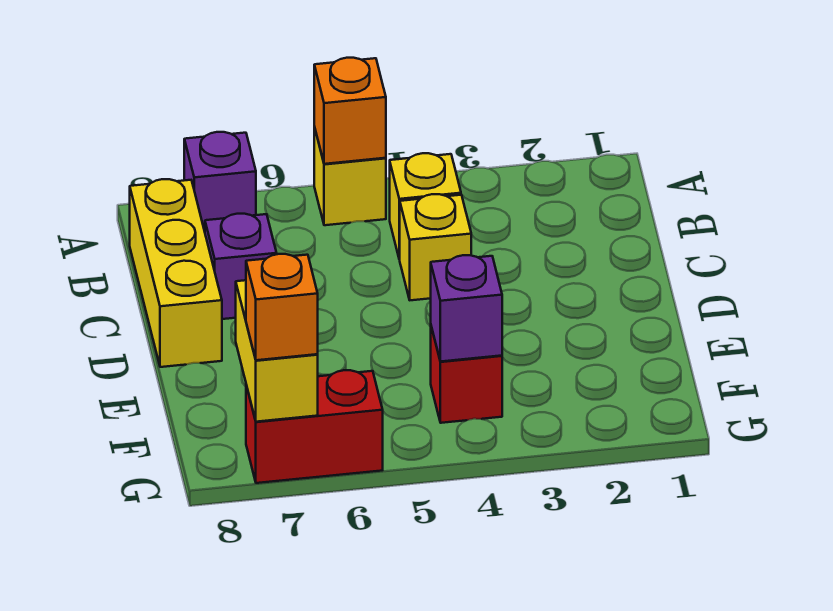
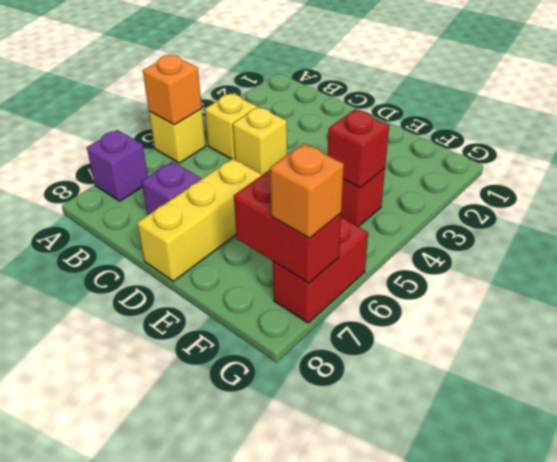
yellow brick B8:D8 level 1 -> yellow brick D6:D8 level 1
purple brick F4 level 2 -> red brick F4 level 2
yellow brick F7:G7 level 2 -> red brick F7:G7 level 2

